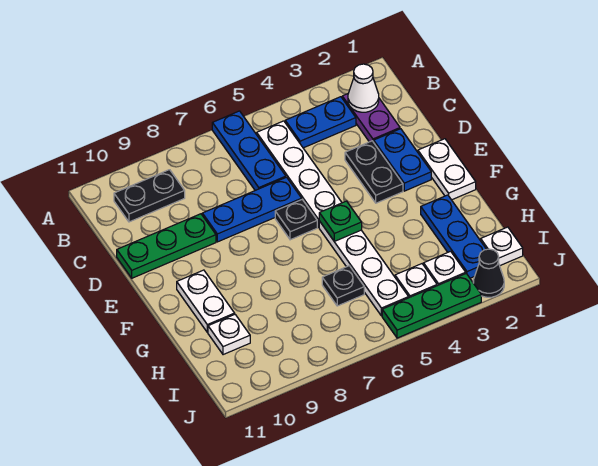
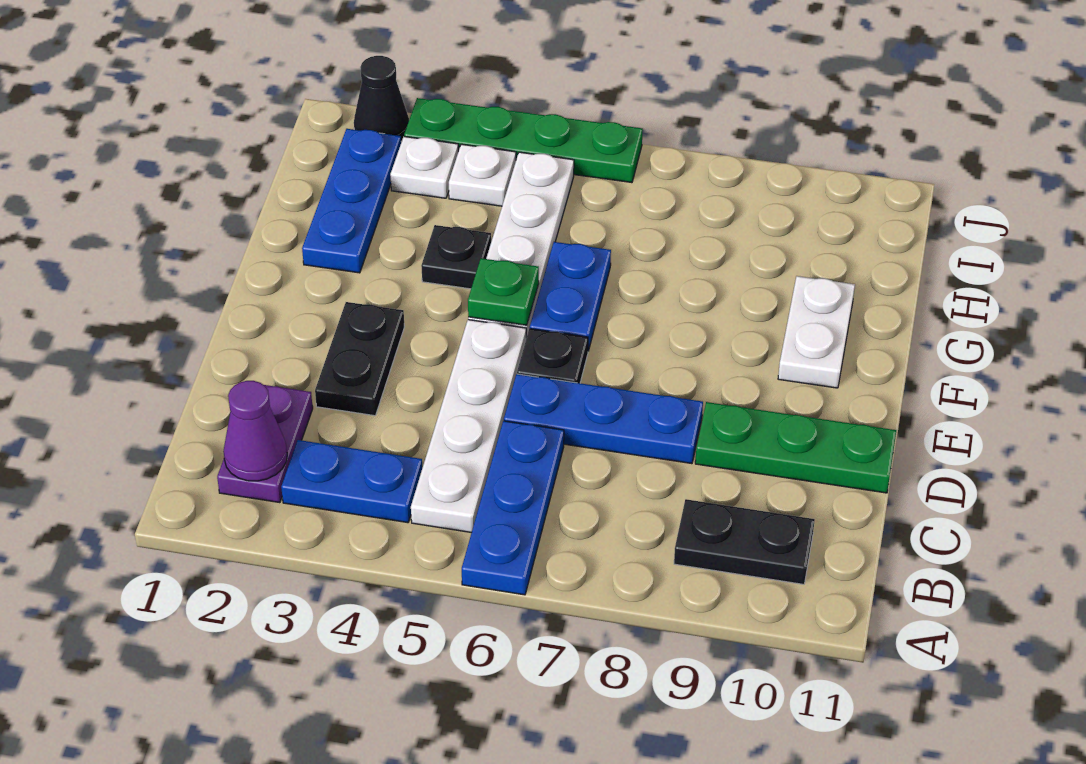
white cone B2 level 2 -> purple cone B2 level 2
blue plate D2:E2 level 1 -> blue plate F6:G6 level 1
white plate E1:F1 level 1 -> none
black plate H6 level 1 -> black plate G4 level 1
white plate H10 level 1 -> none
white plate I1 level 1 -> none
green plate J3:J5 level 1 -> green plate J3:J6 level 1

